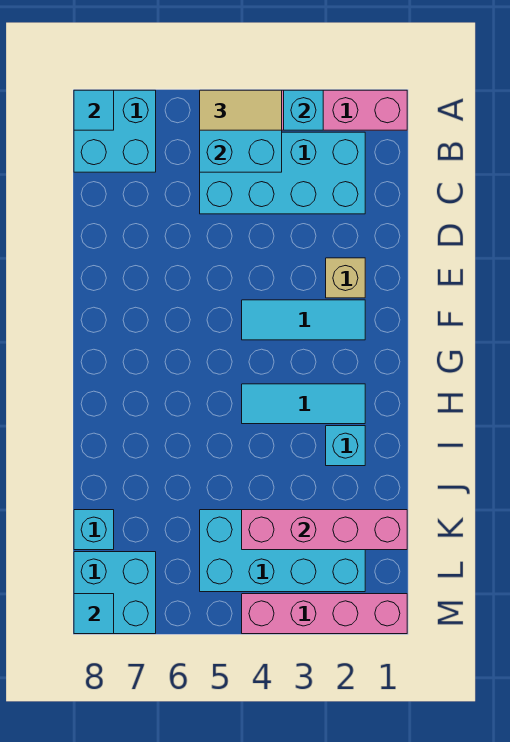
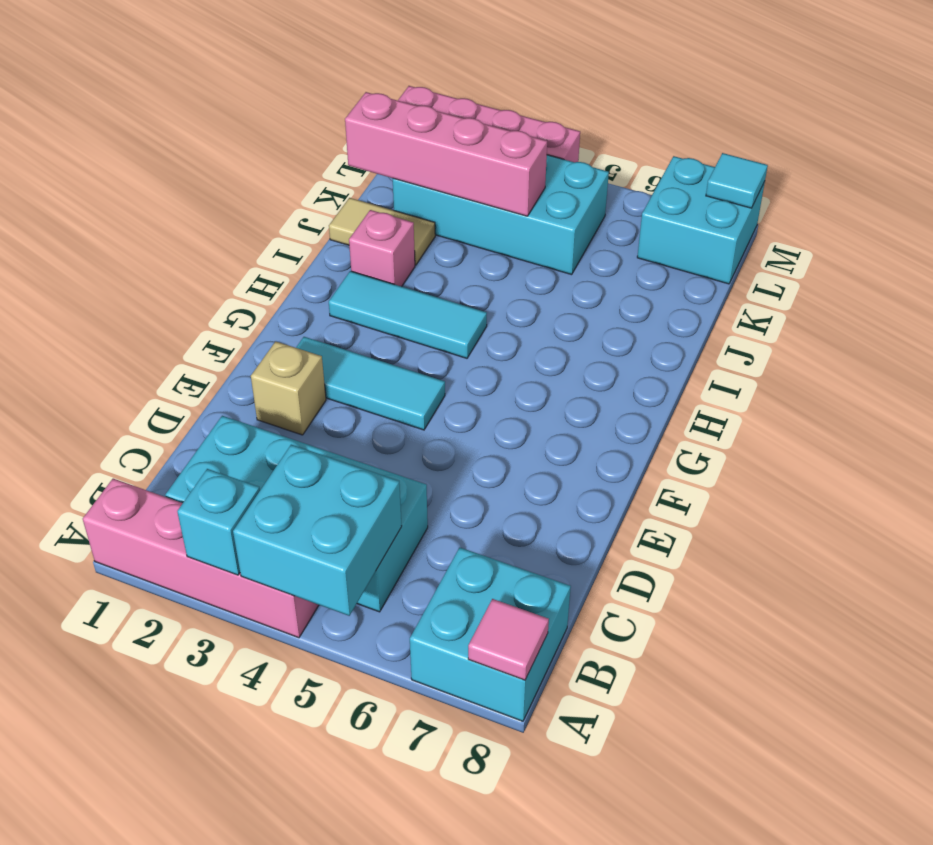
tan tile A4:A5 level 3 -> tan tile J1:J2 level 1
cyan tile A8 level 2 -> pink tile A8 level 2
cyan brick I2 level 1 -> pink brick I2 level 1
cyan brick K8 level 1 -> none

